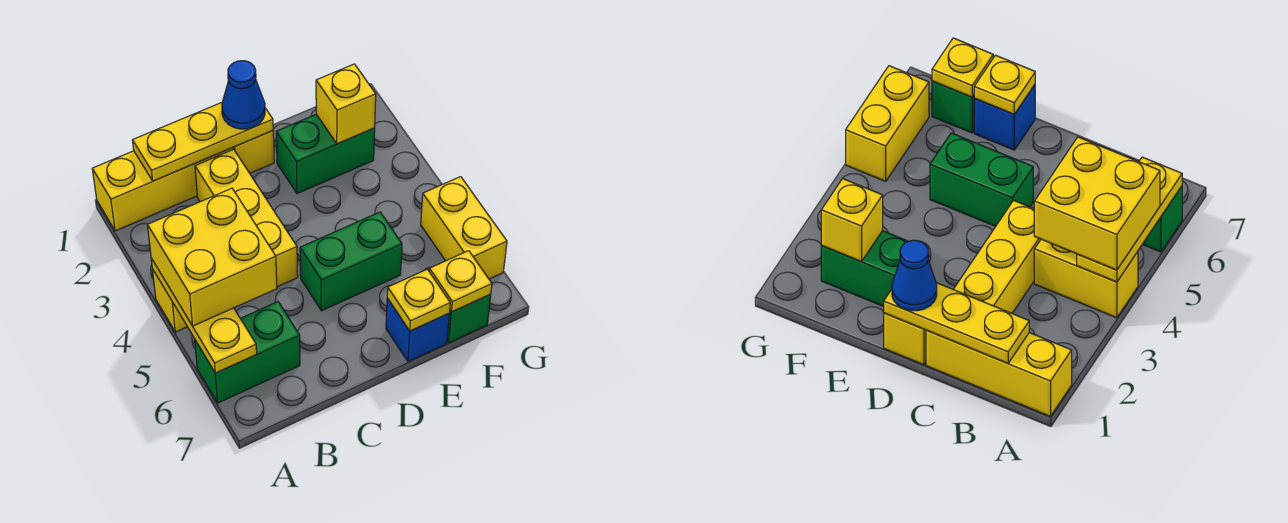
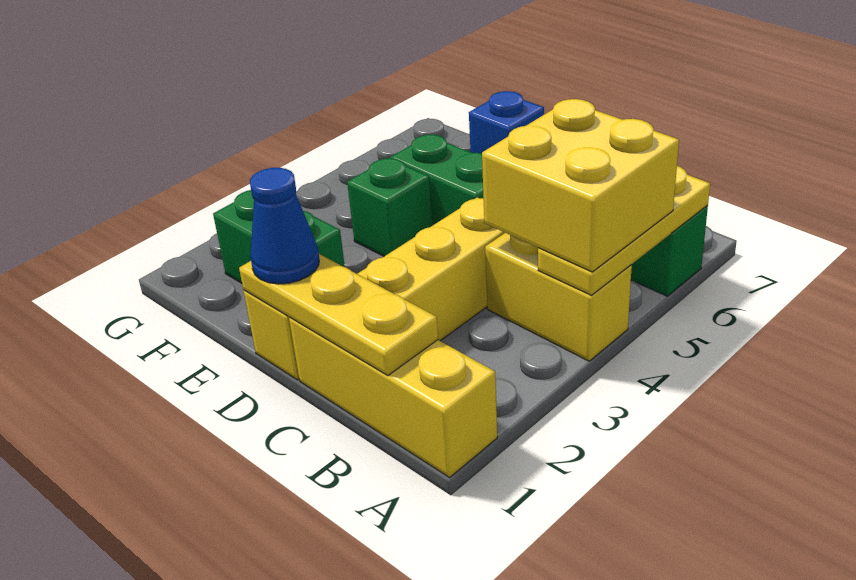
yellow plate E7 level 2 -> none
yellow brick F2 level 2 -> none
green brick F7 level 1 -> green brick E4 level 1
yellow plate F7 level 2 -> none
yellow brick G5:G6 level 1 -> none

